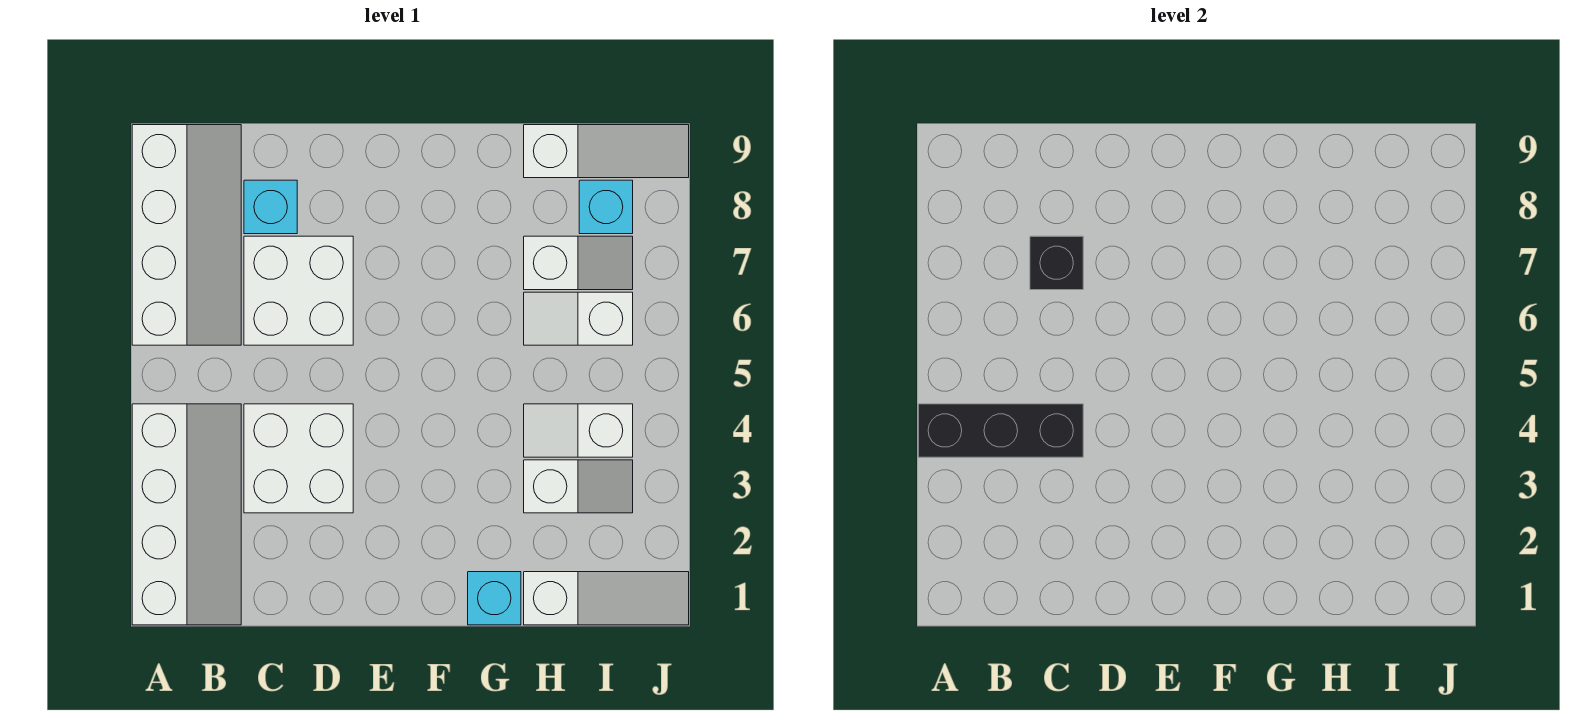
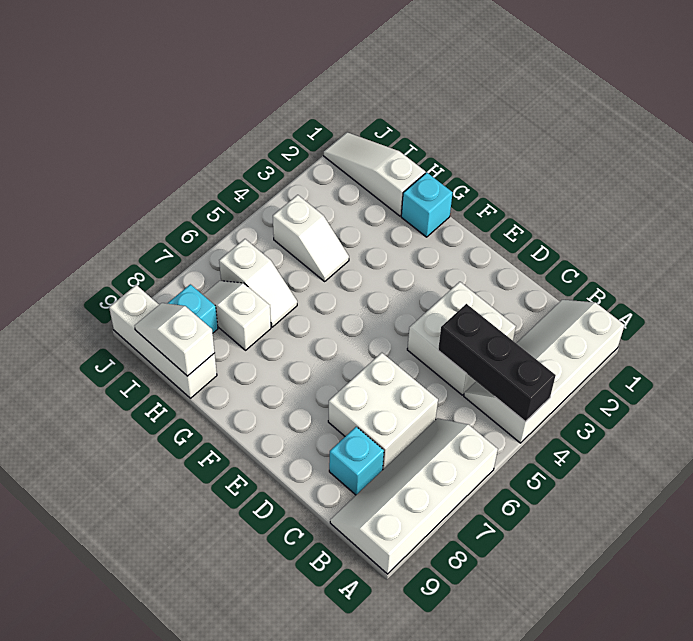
black brick C7 level 2 -> none
white slope H3:I3 level 1 top H -> white slope H9:I9 level 2 top H
white slope H9:J9 level 1 top H -> white brick H9:J9 level 1

